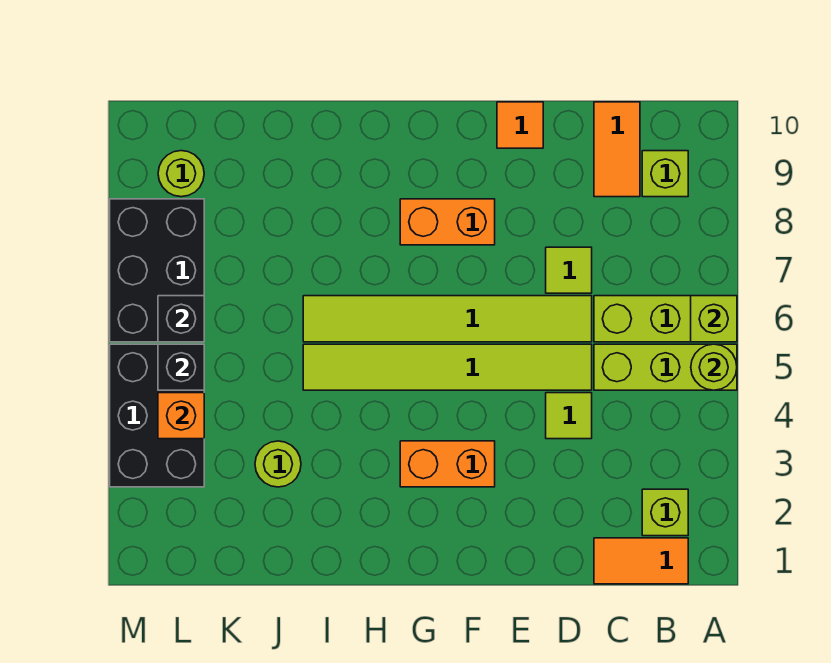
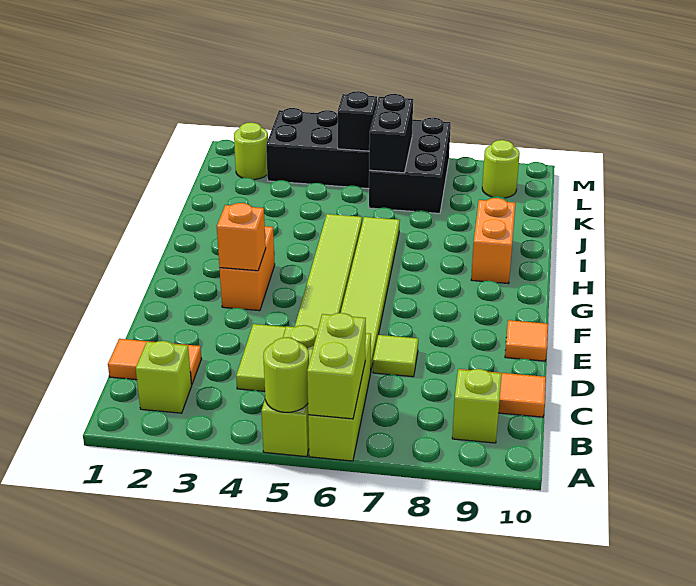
lime brick A6 level 2 -> lime brick A6:B6 level 2
orange tile B1:C1 level 1 -> orange tile C1:C2 level 1
lime tile D4 level 1 -> lime tile C4:D4 level 1
orange brick F8:G8 level 1 -> orange brick H9:I9 level 1
lime round brick J3 level 1 -> lime round brick L2 level 1
orange brick L4 level 2 -> orange brick F3 level 2
black brick L6:M8 level 1 -> black brick K6:M7 level 1
black brick L6 level 2 -> black brick K6:L6 level 2

